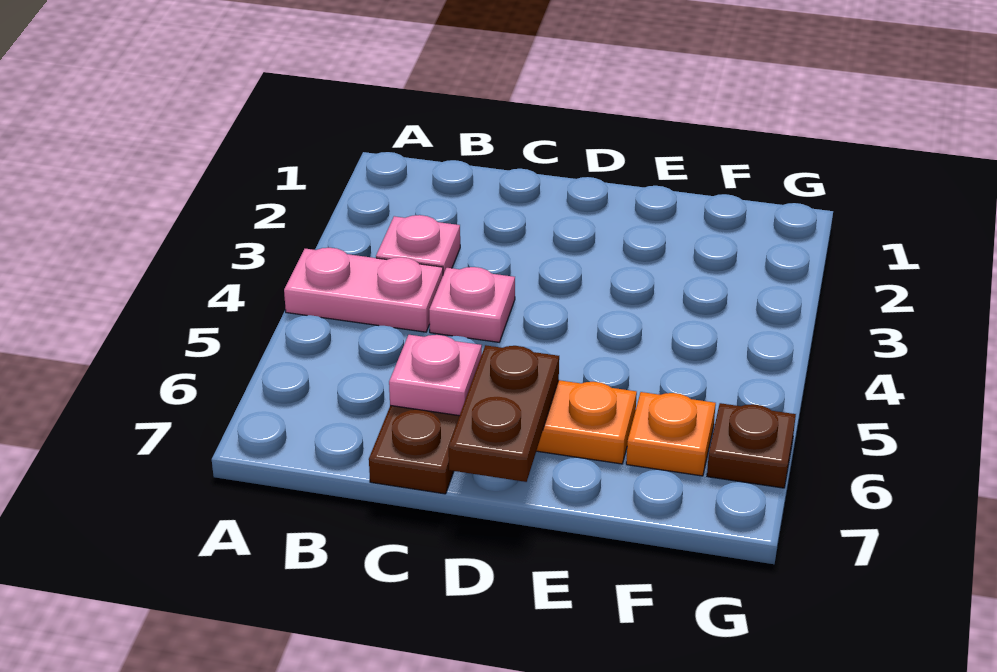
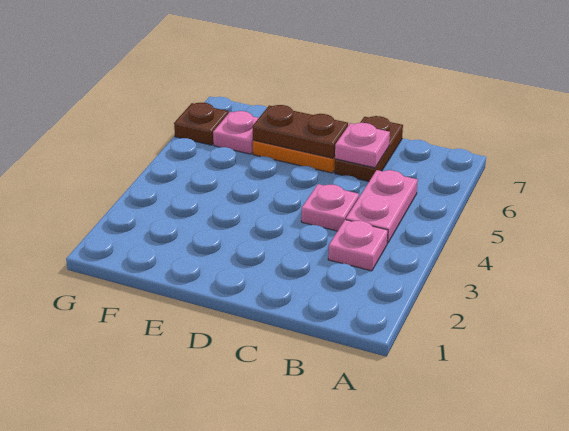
pink plate A4:B4 level 1 -> pink plate B4:B5 level 1
brown plate D6:D7 level 2 -> brown plate D6:E6 level 2
orange plate F6 level 1 -> pink plate F6 level 1

